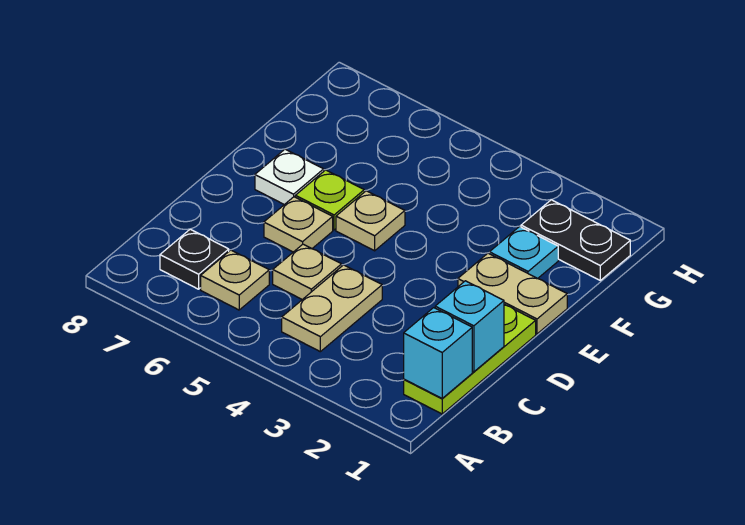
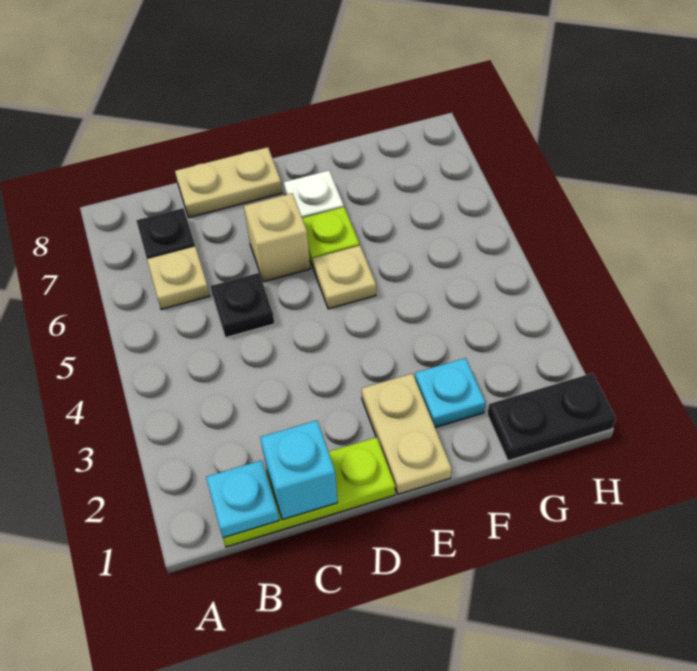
cyan brick B1 level 2 -> cyan plate B1 level 2
tan plate B4:C4 level 1 -> tan plate C8:D8 level 1
tan plate C5 level 1 -> black plate C5 level 1
tan plate D6 level 1 -> tan brick D6 level 1
black plate G1:G2 level 1 -> black plate G1:H1 level 1

